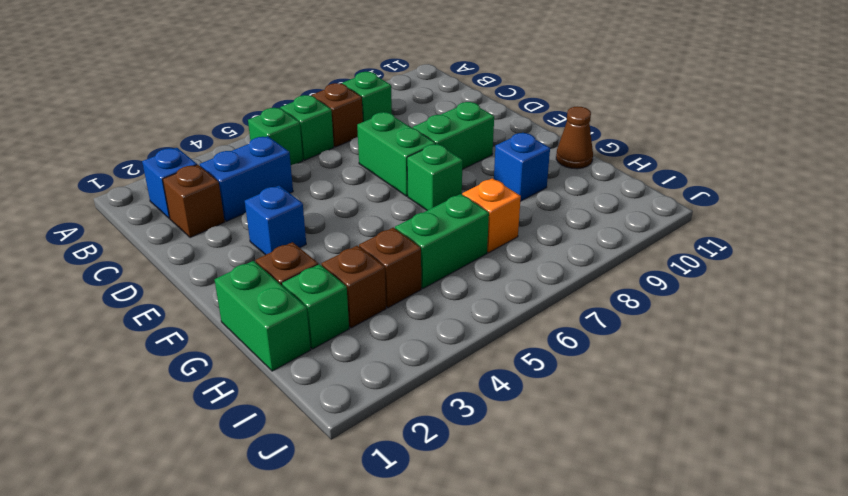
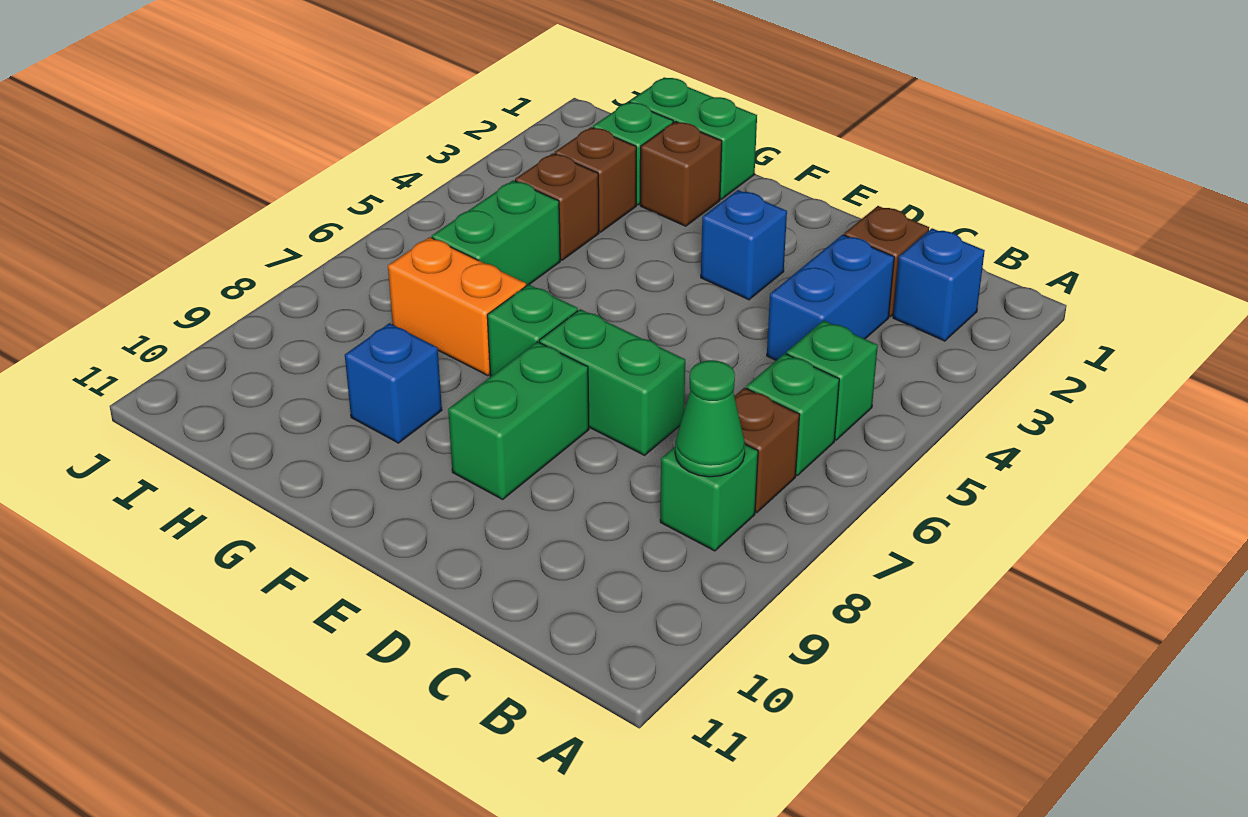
none -> green cone B8 level 2
brown cone G11 level 1 -> none
orange brick H7 level 1 -> orange brick G7:H7 level 1

